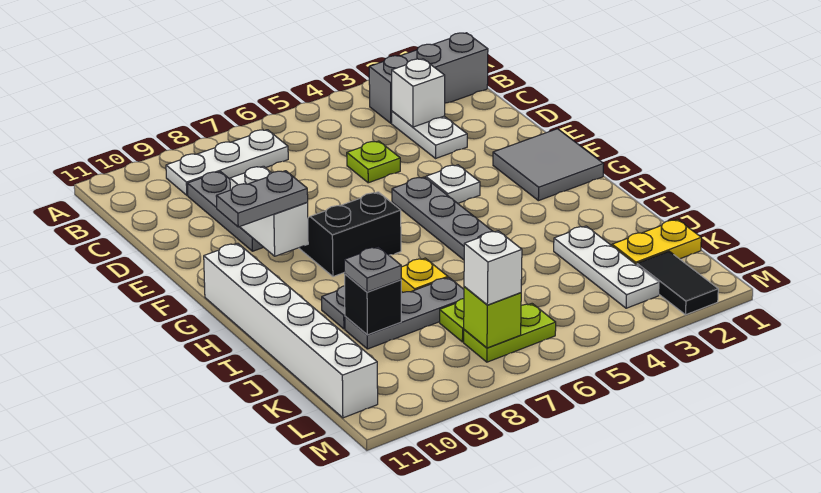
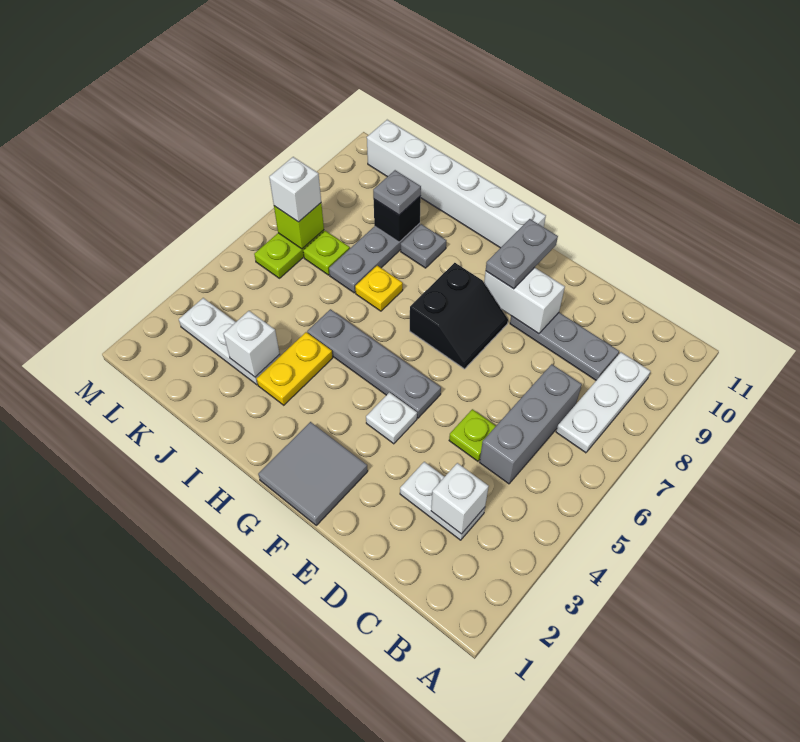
grey brick B1:B3 level 1 -> grey brick C5:C7 level 1
none -> white brick J3 level 2
yellow plate K1:K2 level 1 -> yellow plate I3:I4 level 1
black tile L2:M2 level 1 -> none

